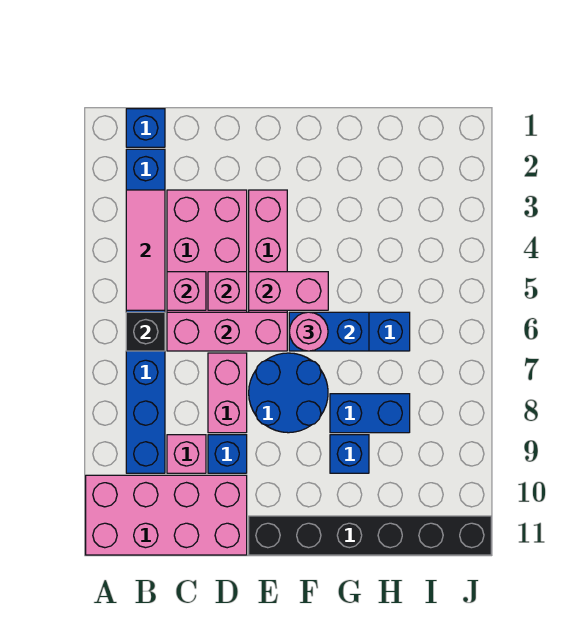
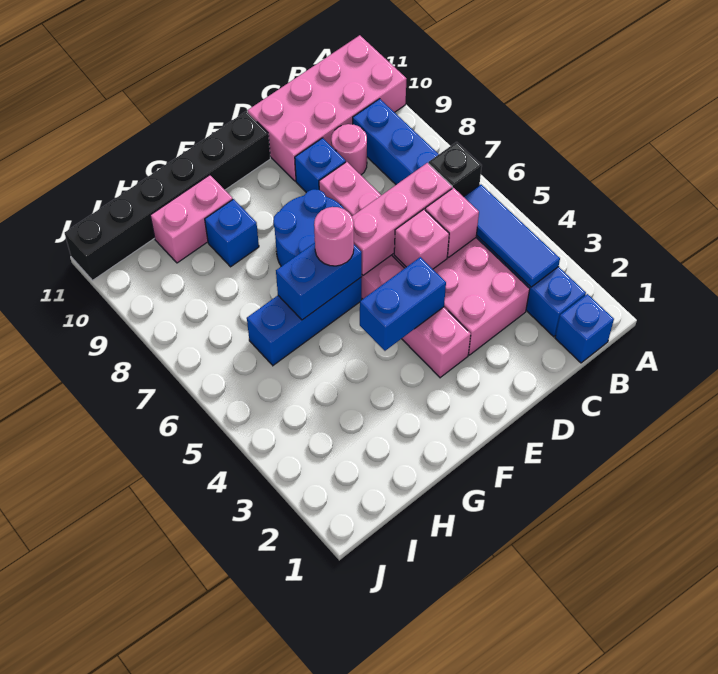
pink tile B3:B5 level 2 -> blue tile B3:B5 level 2
pink brick C9 level 1 -> pink round brick C9 level 1
pink brick E5:F5 level 2 -> pink brick G10:H10 level 1
blue brick G8:H8 level 1 -> blue brick E4:F4 level 2

